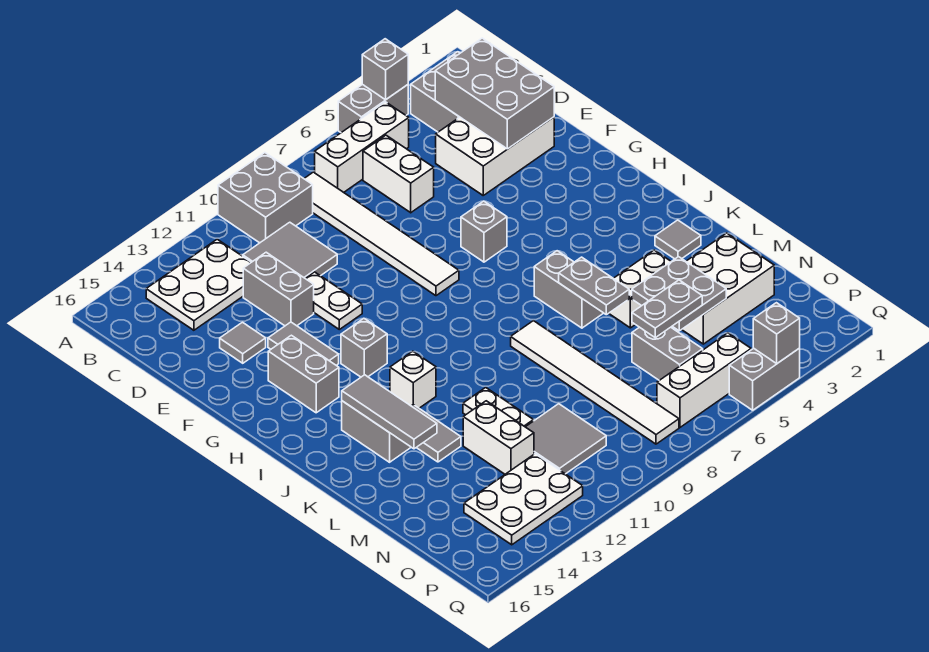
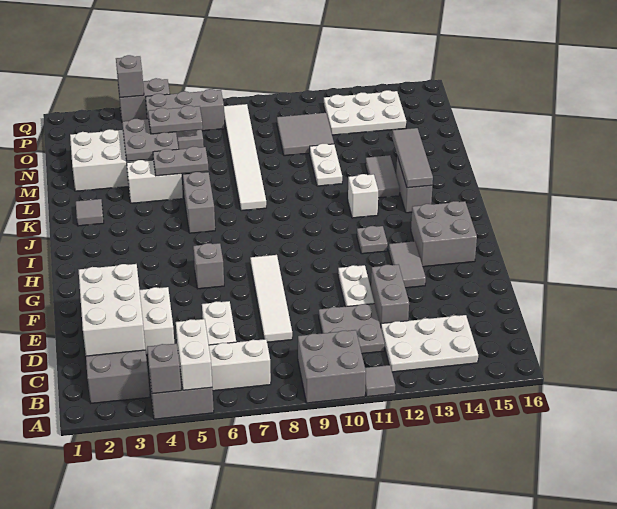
white tile B8:G8 level 1 -> white tile D8:G8 level 1
grey brick C2:E3 level 2 -> white brick C2:E3 level 2
grey tile C10:D11 level 1 -> grey plate C10:D11 level 1
grey tile E14 level 1 -> grey tile A11 level 1
grey brick G14:H14 level 1 -> grey brick G14:H15 level 1
grey brick H12 level 1 -> grey plate H12 level 1
grey plate K6:L6 level 2 -> grey plate L5:L6 level 2
white brick M12:N12 level 1 -> white brick A5:B5 level 2
white brick P5:P7 level 1 -> grey brick P5:P7 level 1

